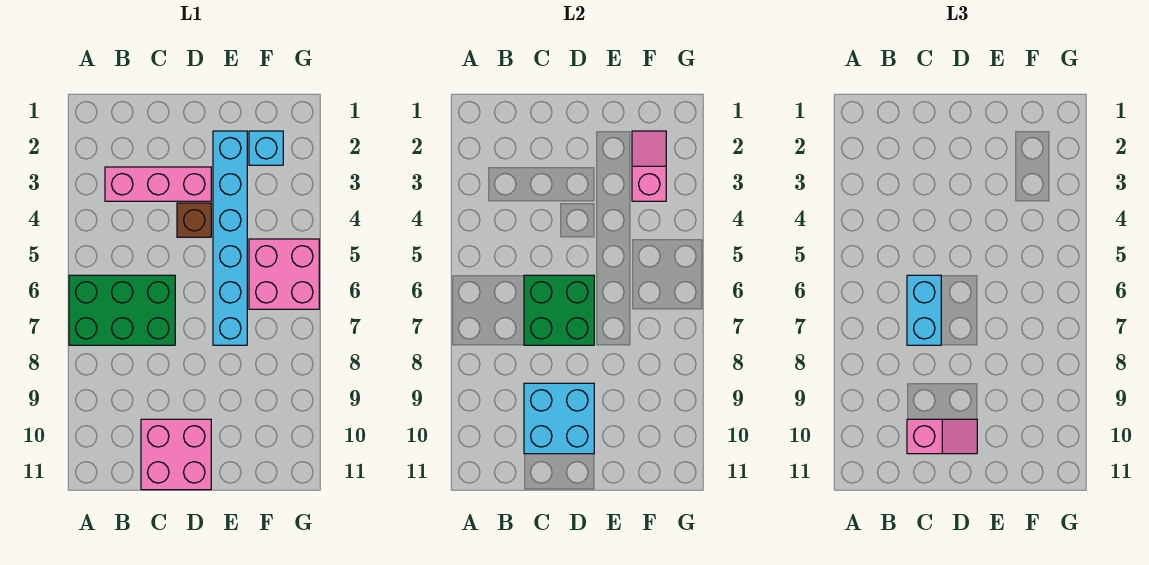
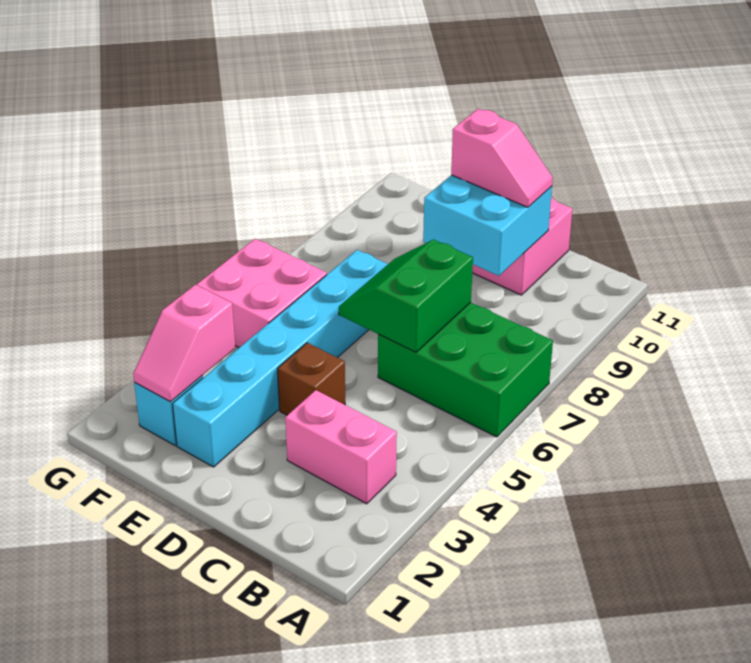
pink brick B3:D3 level 1 -> pink brick B3:C3 level 1
green brick C6:D7 level 2 -> green slope C6:D7 level 2 top C
cyan brick C6:C7 level 3 -> none
pink slope C10:D10 level 3 top C -> pink slope C10:D10 level 3 top D

